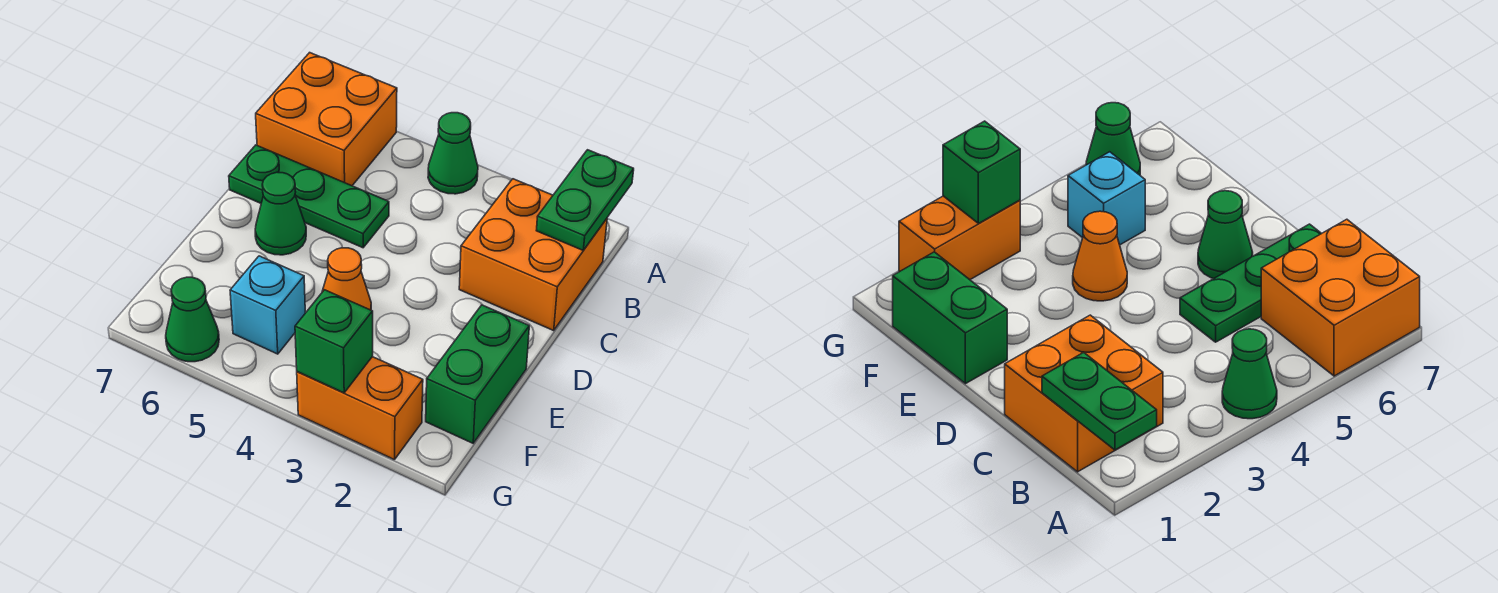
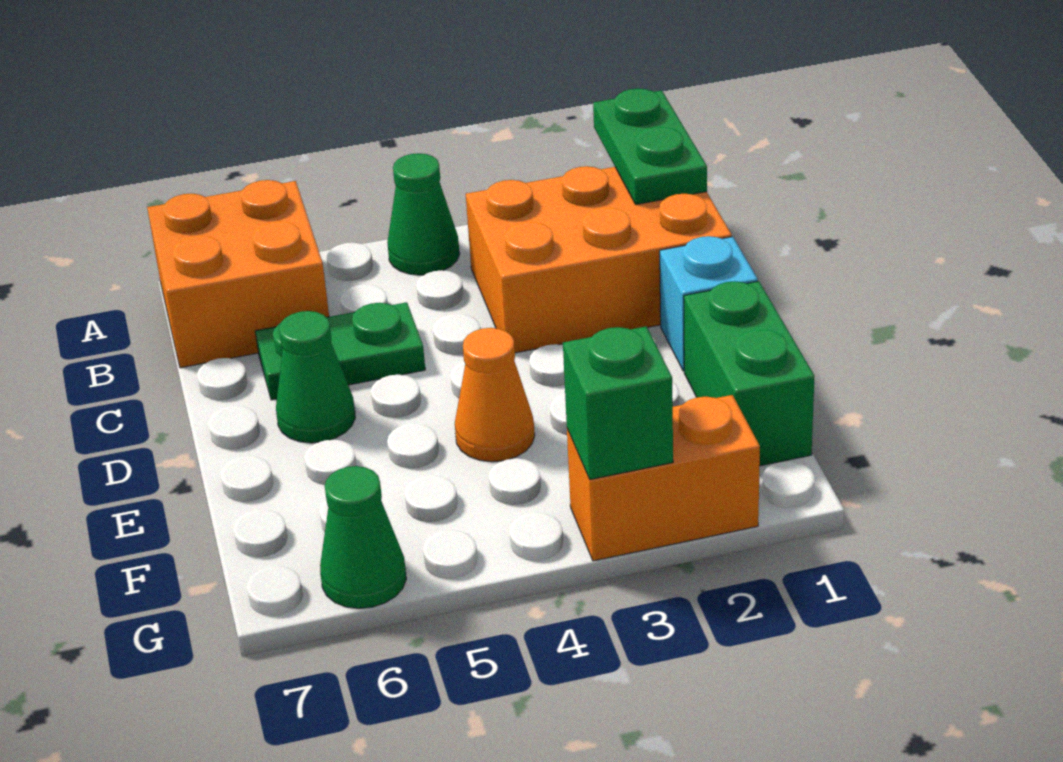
orange brick B1:C2 level 1 -> orange brick B1:C3 level 1
green plate C5:C7 level 1 -> green plate C5:C6 level 1
cyan brick F5 level 1 -> cyan brick D1 level 1

